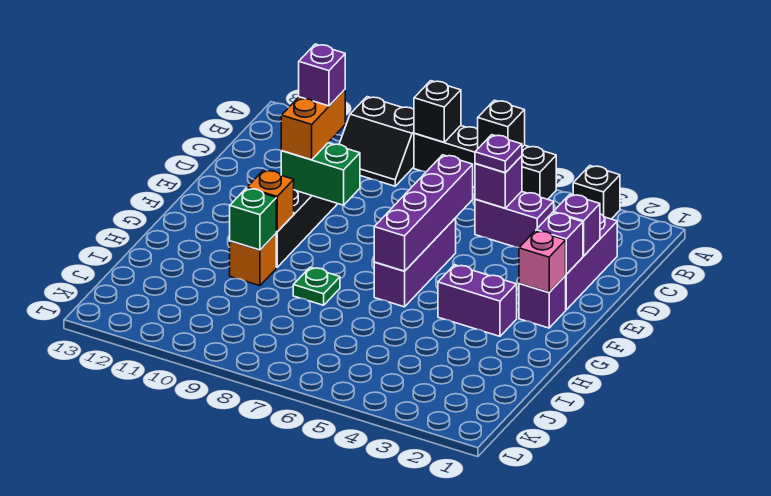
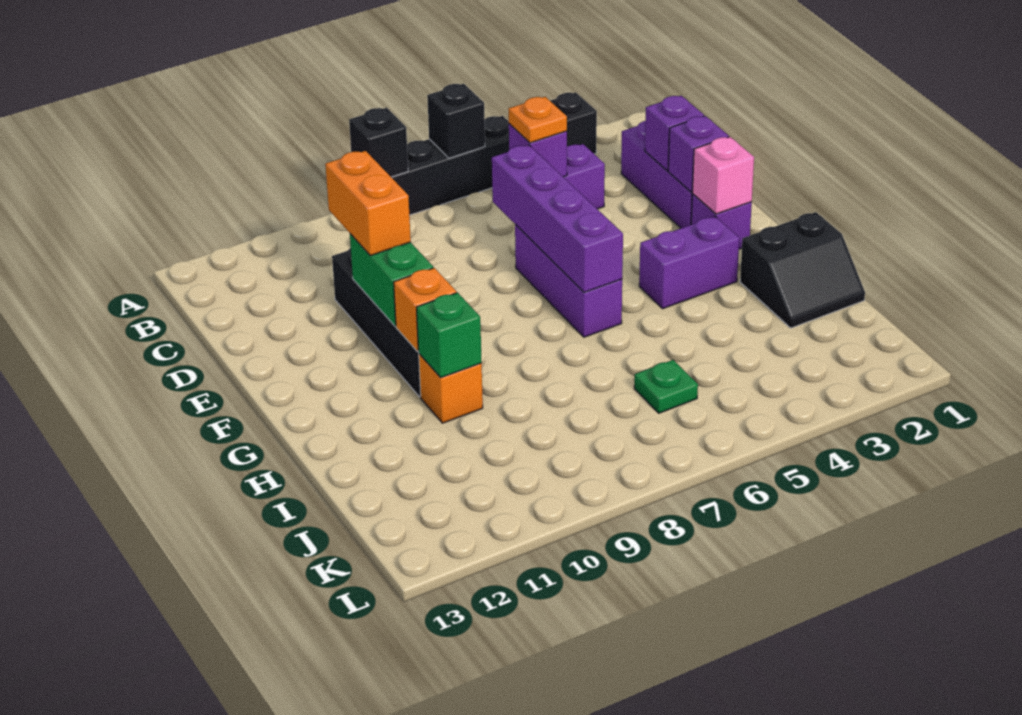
black slope A9:B10 level 1 top A -> black slope H1:I2 level 1 top H
purple plate C5 level 3 -> orange plate C5 level 3
purple brick D10 level 4 -> none
green brick E9:E10 level 2 -> green brick E10:F10 level 2
green plate H8 level 1 -> green plate J6 level 1

